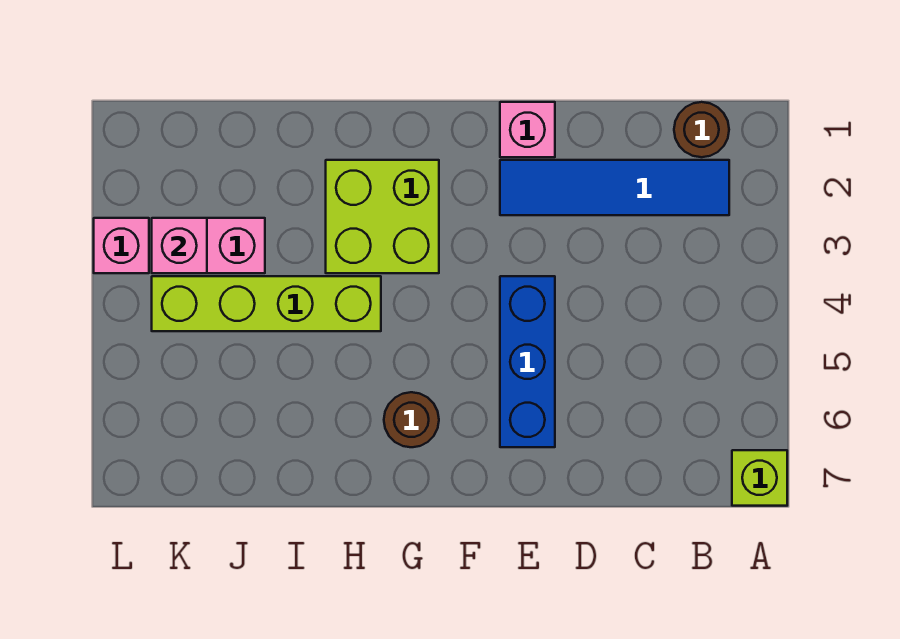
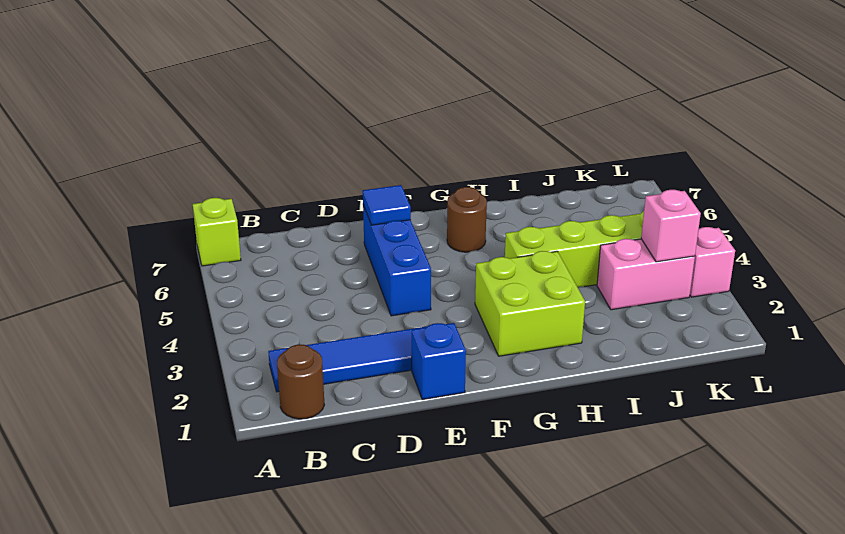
pink brick E1 level 1 -> blue brick E1 level 1
none -> blue tile E6 level 2

